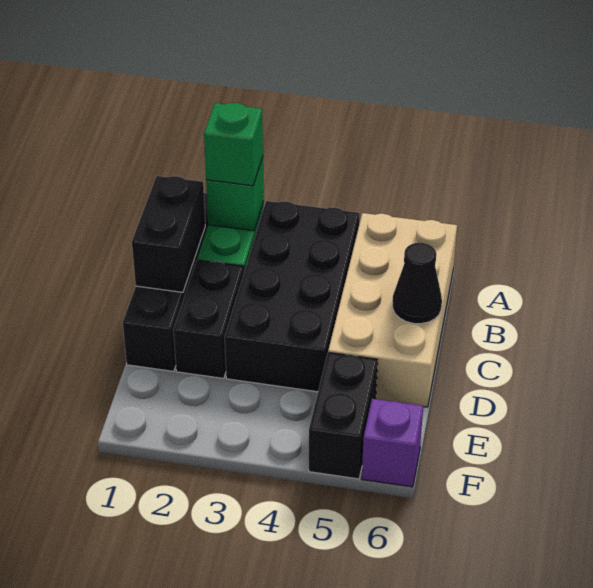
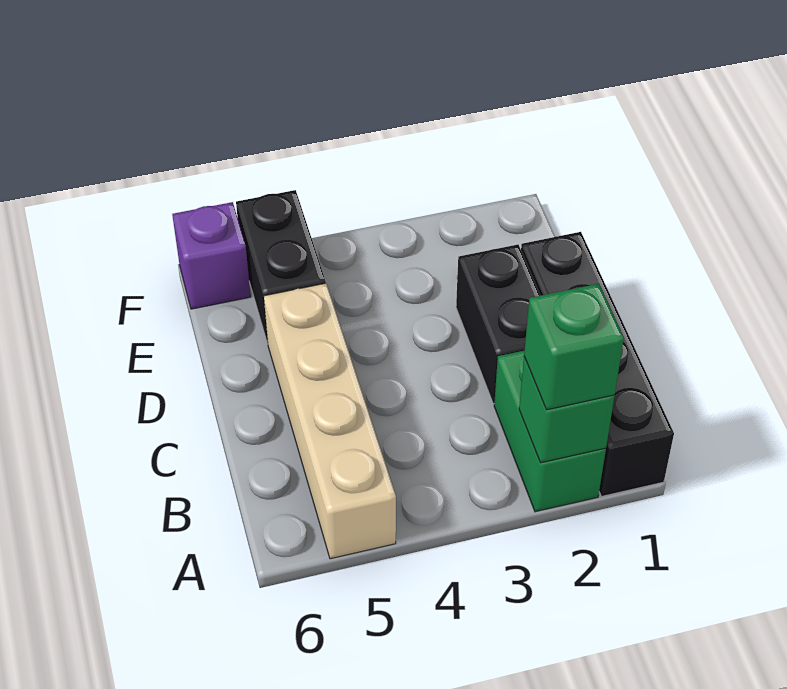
black brick A3:D4 level 1 -> none
tan brick A5:D6 level 1 -> tan brick A5:D5 level 1
black brick B1:C1 level 2 -> none
black cone C6 level 2 -> none

